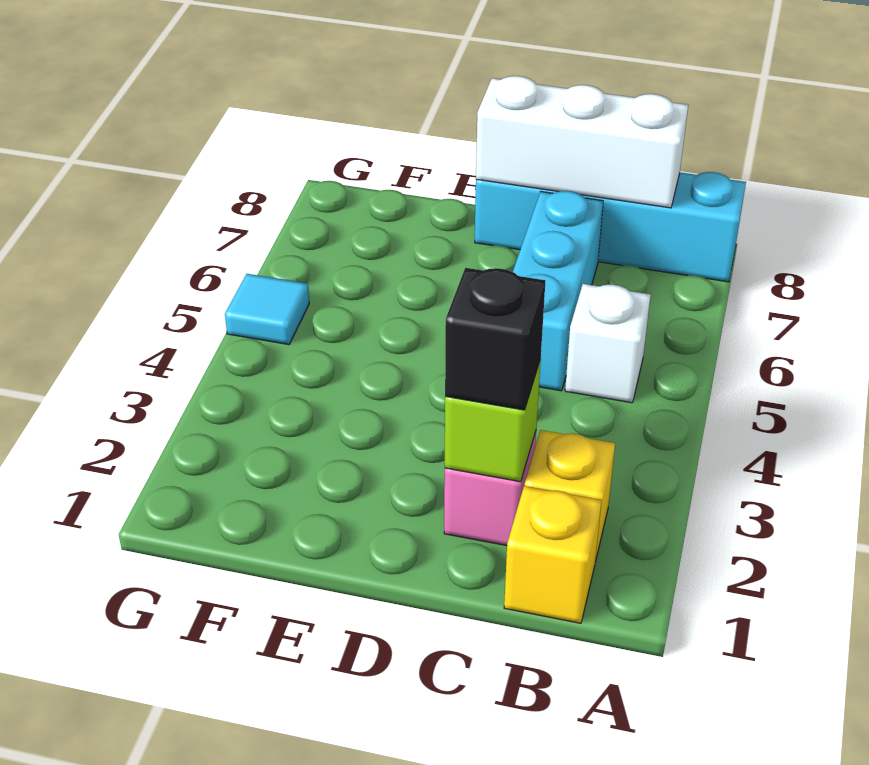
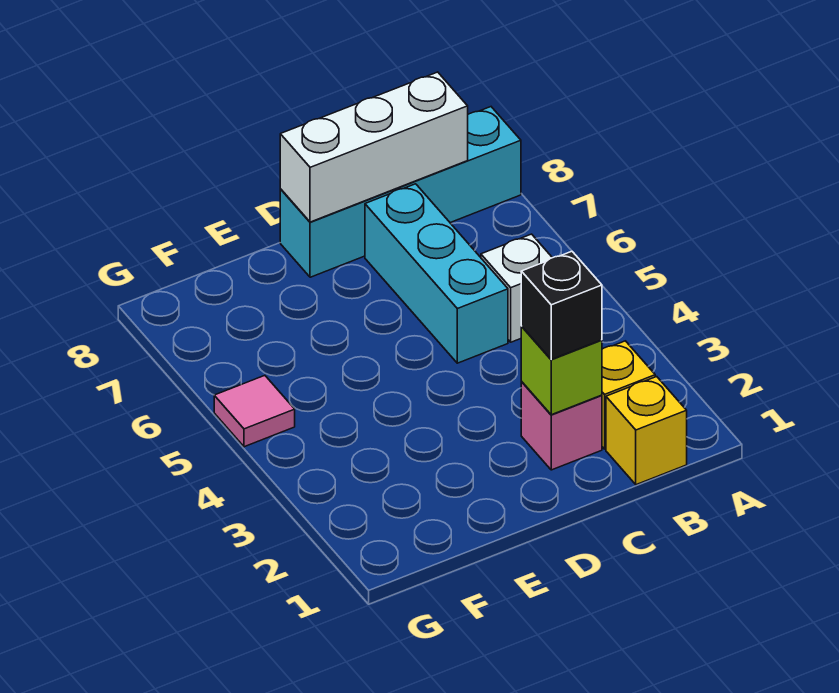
cyan tile G5 level 1 -> pink tile G5 level 1

